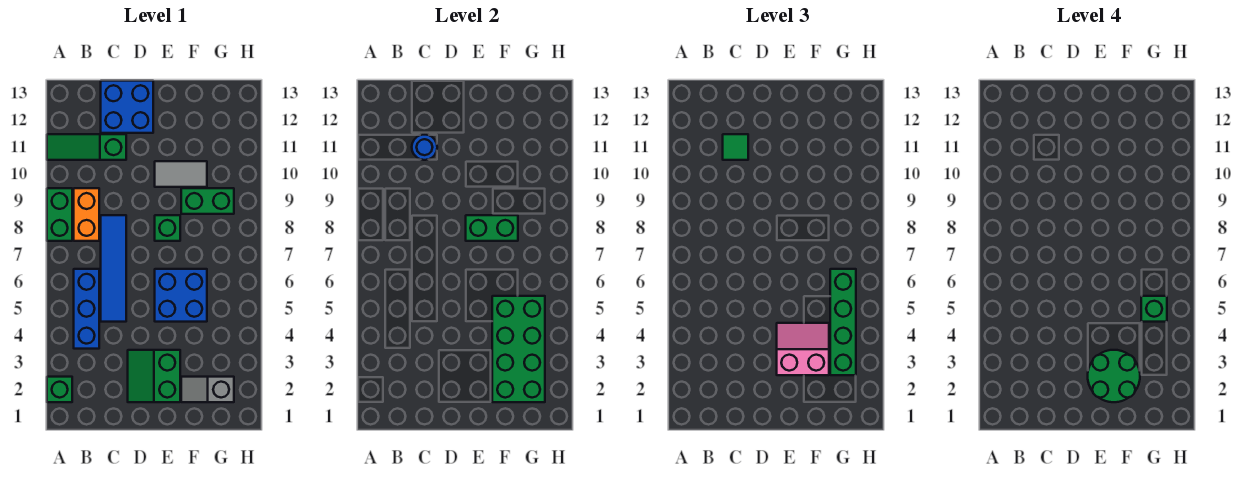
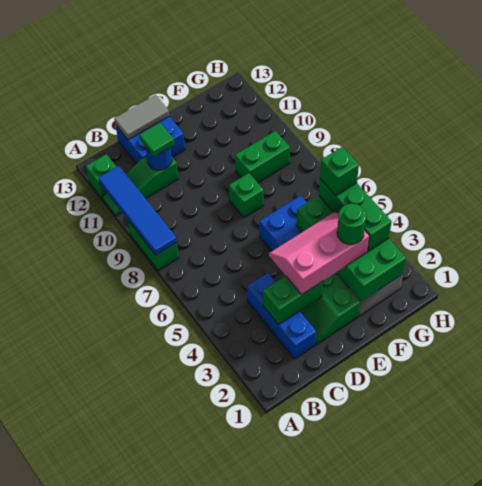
green brick A2 level 1 -> green brick A12 level 1
blue brick B4:B6 level 1 -> blue brick C2:C4 level 1
orange brick B8:B9 level 1 -> none
blue tile C5:C8 level 1 -> blue tile A8:A11 level 2
green round brick E2:F3 level 4 -> green round brick F3 level 4
pink slope E3:F4 level 3 top 3 -> pink slope D3:F4 level 3 top 3
green brick E8:F8 level 2 -> green brick C3:D3 level 2
grey tile E10:F10 level 1 -> grey tile C13:D13 level 2
green brick G3:G6 level 3 -> green brick G3:G5 level 3

